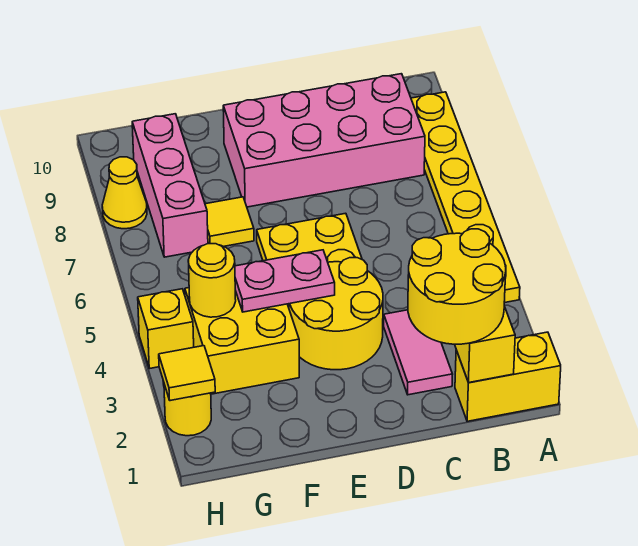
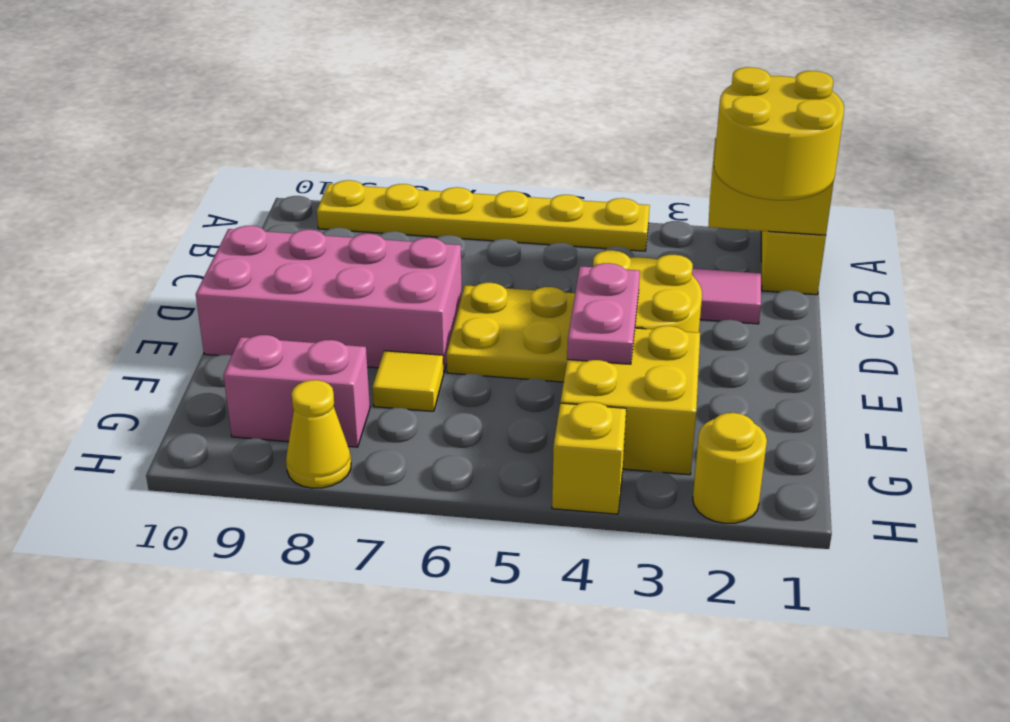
pink brick B8:E9 level 1 -> pink brick D7:E10 level 1
yellow round brick G4 level 2 -> none
pink brick G7:G9 level 1 -> pink brick G8:G9 level 1
yellow tile H2 level 2 -> none

